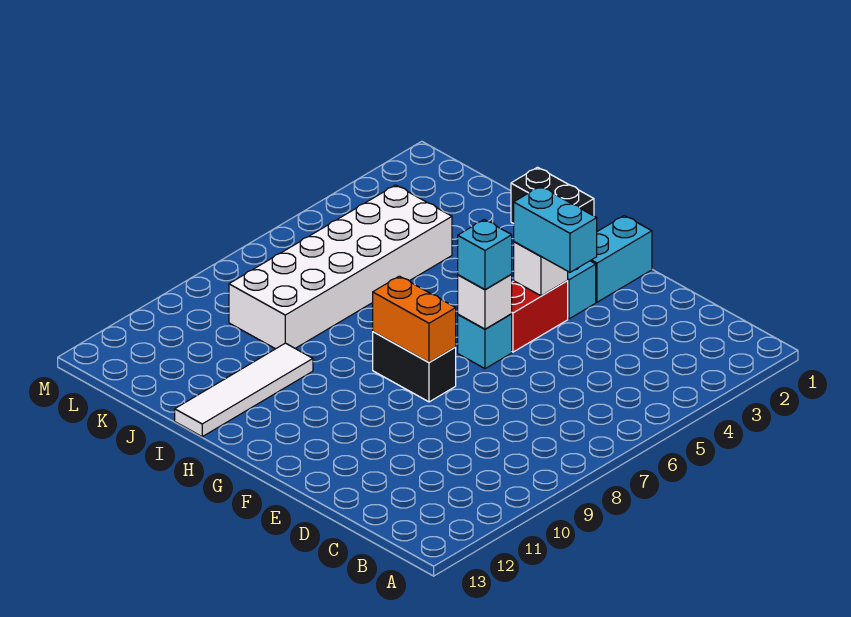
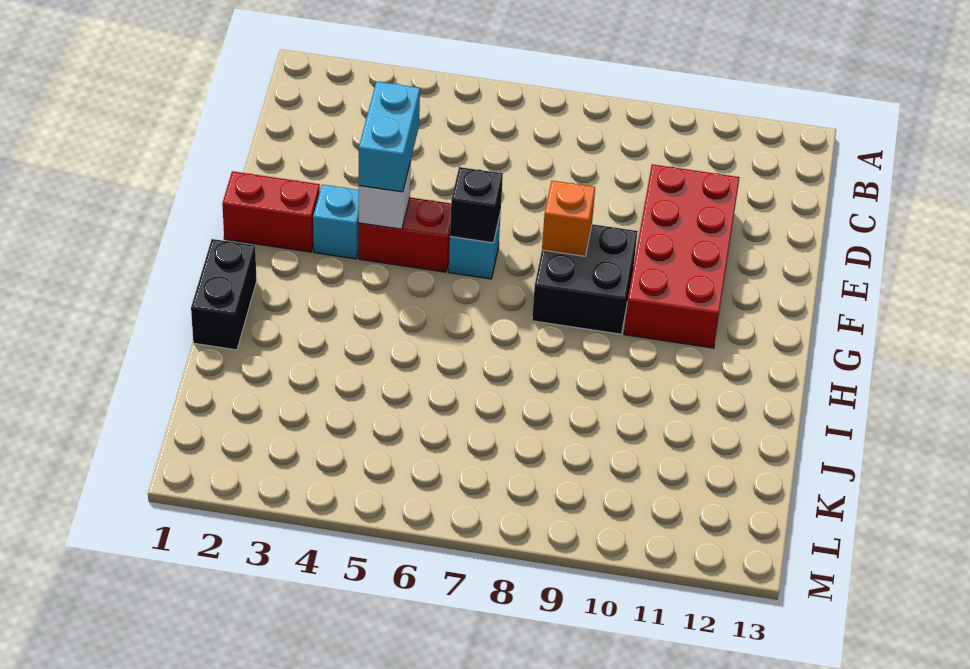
none -> red brick D10:G11 level 1
cyan brick F1:F2 level 1 -> red brick F1:F2 level 1
white brick F6 level 2 -> black brick F6 level 2
cyan brick F6 level 3 -> none
black brick F8:G8 level 1 -> black brick F8:G9 level 1
orange brick F8:G8 level 2 -> orange brick F8 level 2
white tile I10:I13 level 1 -> none
white brick J4:K9 level 1 -> none

